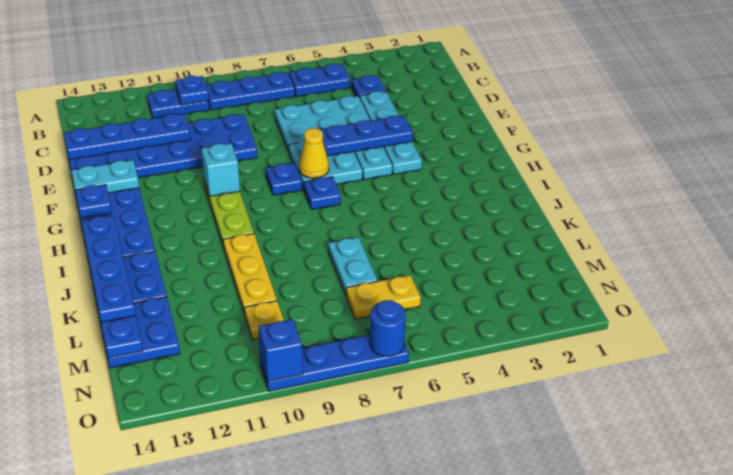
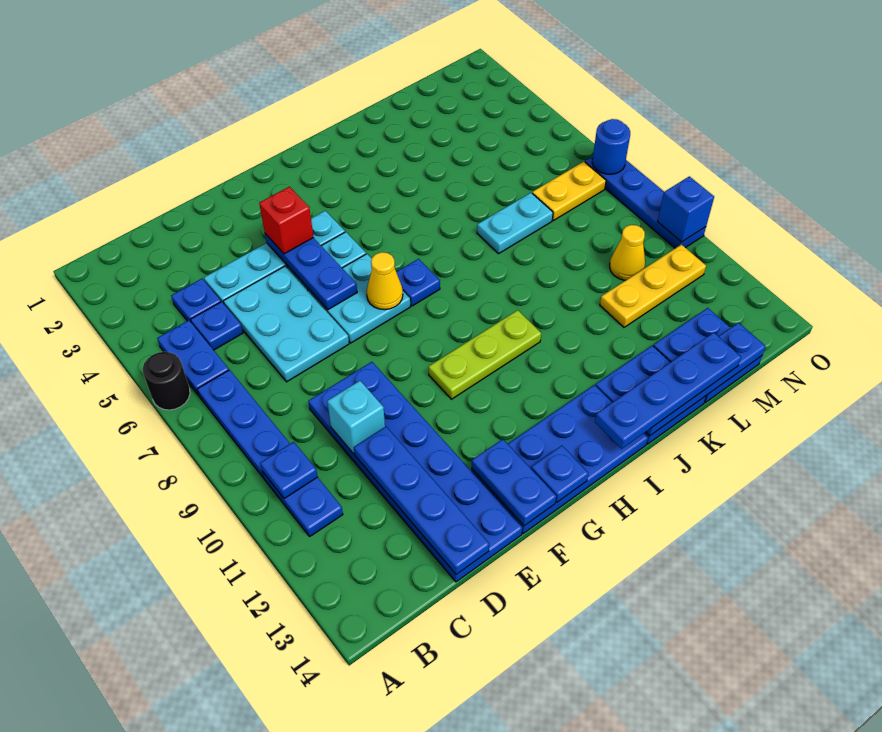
none -> black round brick A6 level 1
none -> red brick F4 level 3
cyan plate F13:F14 level 2 -> blue plate F13:F14 level 2
blue plate G8 level 1 -> blue plate C5 level 1
cyan brick G10 level 2 -> cyan brick D10 level 2
yellow plate J10:L10 level 1 -> yellow plate L11:N11 level 1
yellow plate M6:M7 level 1 -> yellow plate M7:N7 level 1
yellow plate M10 level 1 -> yellow cone M10 level 1

